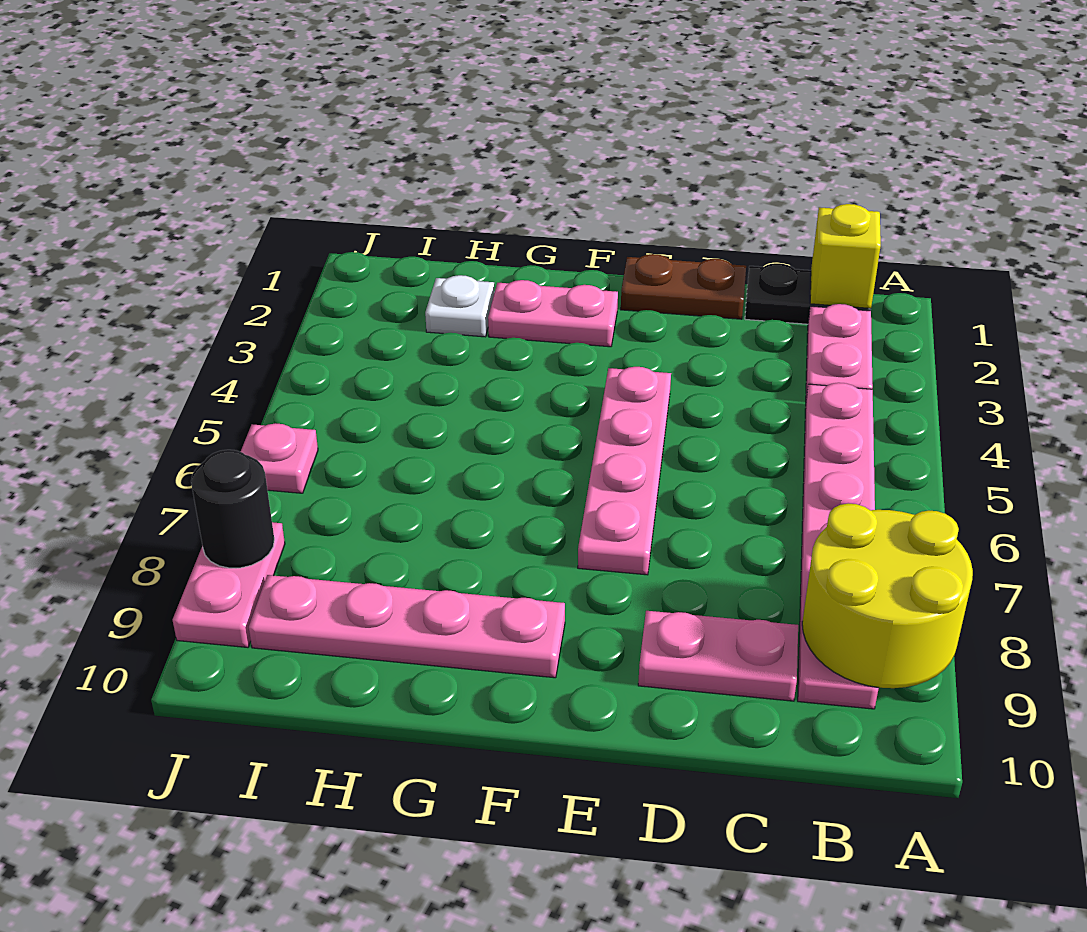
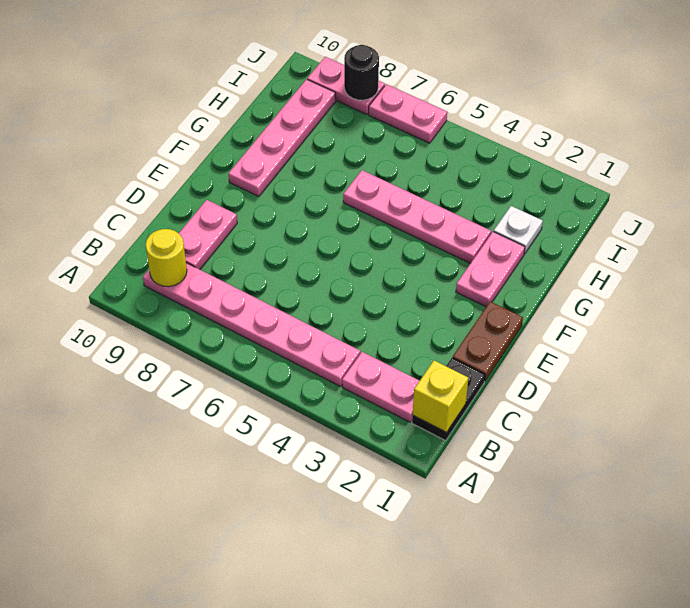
yellow round brick A8:B9 level 2 -> yellow round brick B9 level 2
pink plate E4:E7 level 1 -> pink plate G3:G6 level 1
pink plate J6 level 1 -> pink plate J6:J7 level 1

